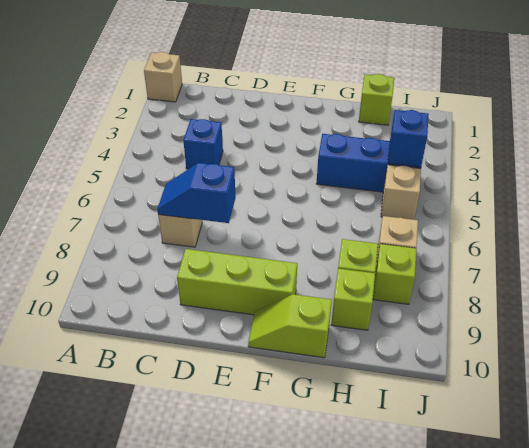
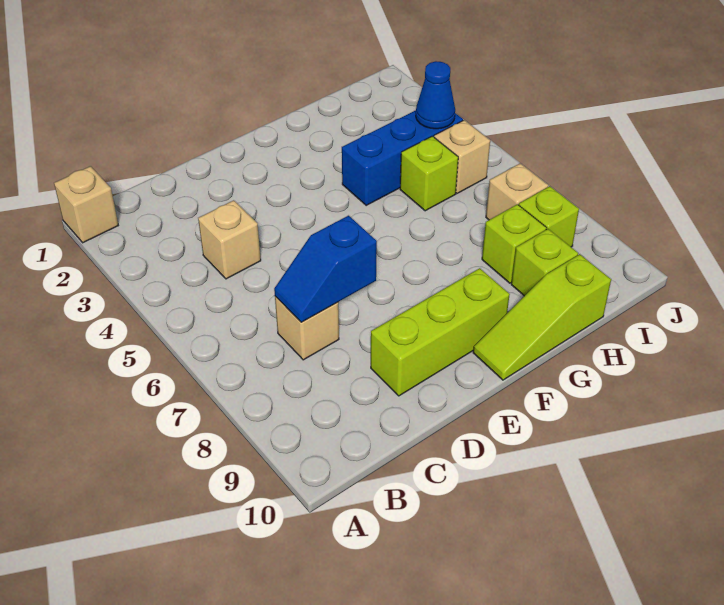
blue brick C4 level 1 -> tan brick C4 level 1
lime slope F10:G10 level 1 top G -> lime slope F10:H10 level 1 top H
lime brick H1 level 1 -> lime brick H5 level 1
blue brick I4 level 2 -> blue cone I4 level 2

